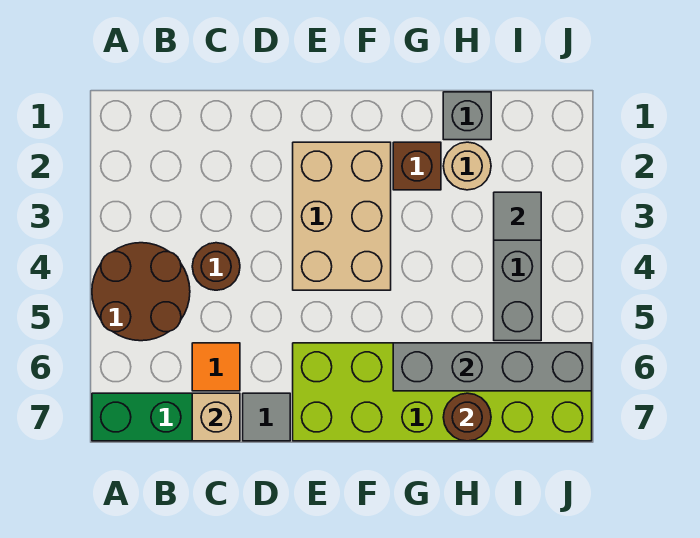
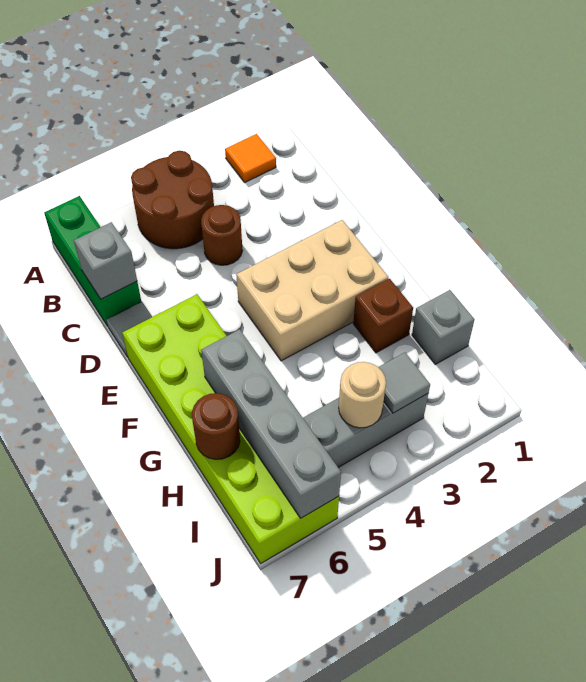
orange tile C6 level 1 -> orange tile A2 level 1
tan brick C7 level 2 -> grey brick C7 level 2
tan round brick H2 level 1 -> tan round brick I4 level 2

